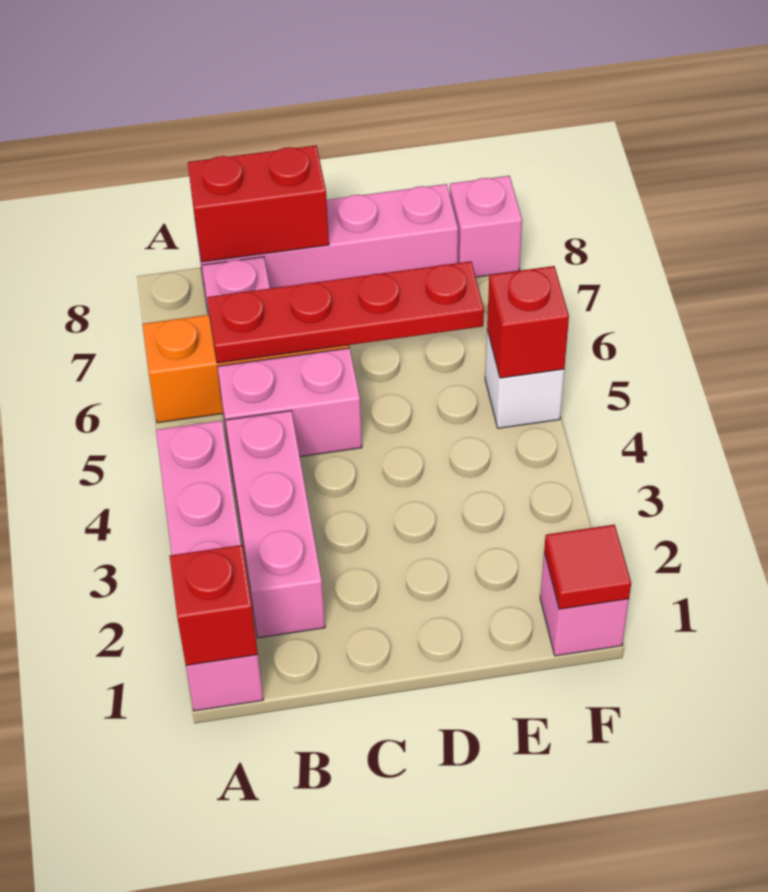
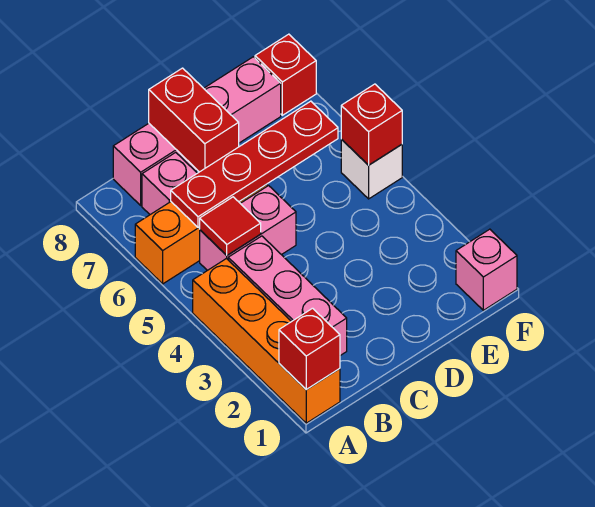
pink brick A1:A4 level 1 -> orange brick A1:A4 level 1
red brick B8:C8 level 2 -> red brick C7:C8 level 2
red tile F1 level 2 -> red tile B5 level 2
pink brick F8 level 1 -> red brick F8 level 1

